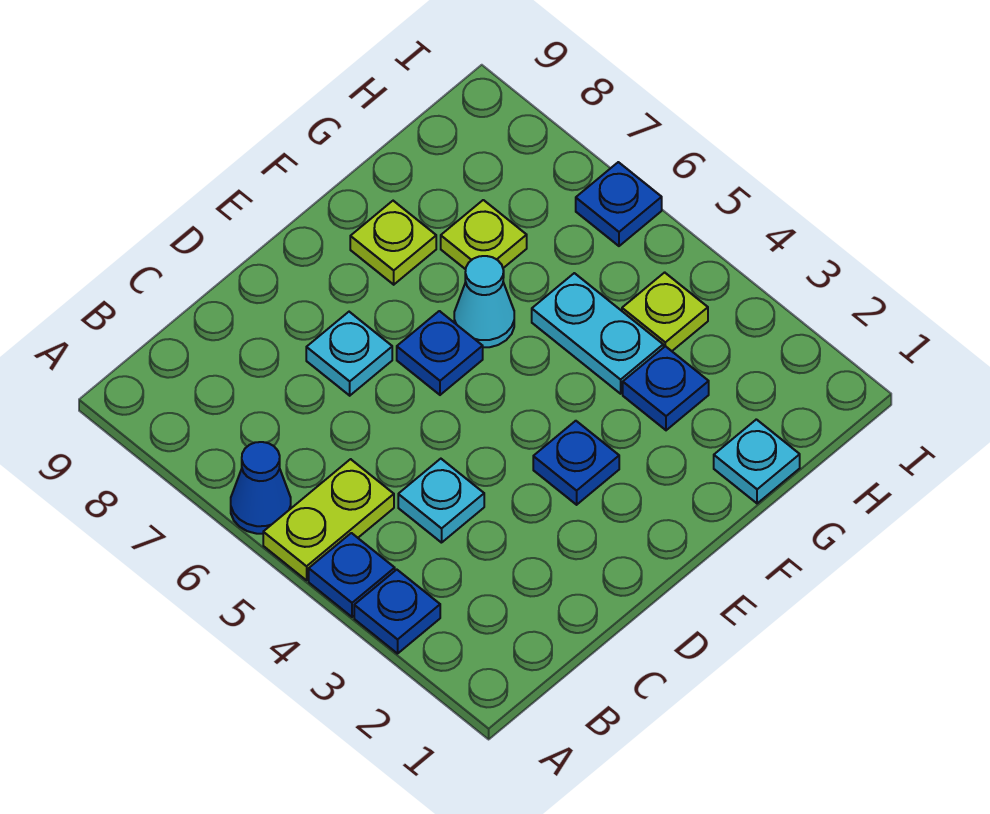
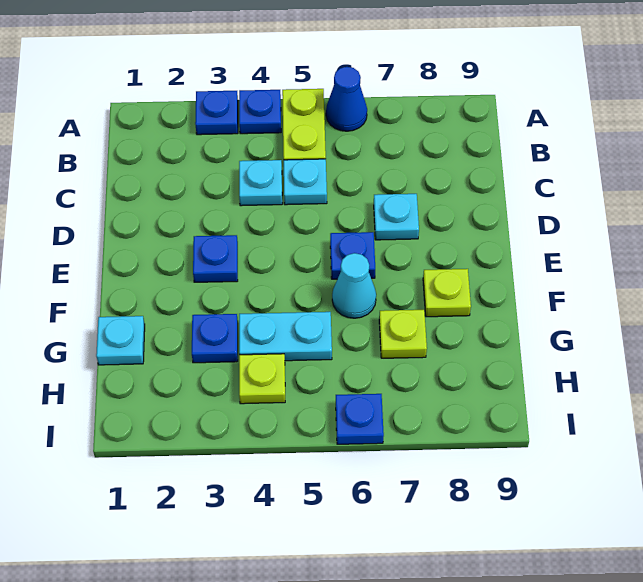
none -> cyan plate C5 level 1

